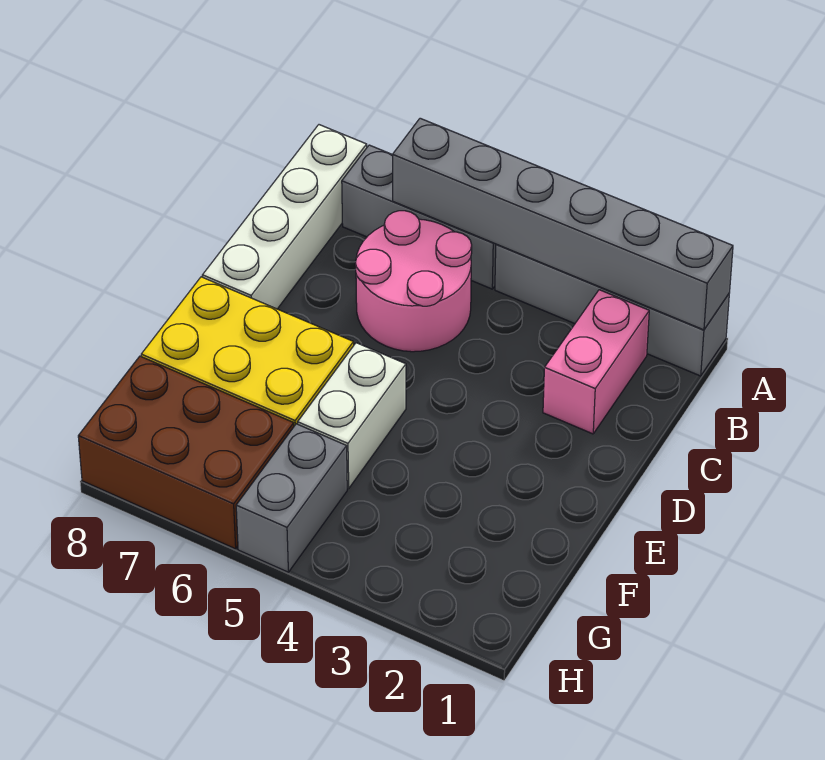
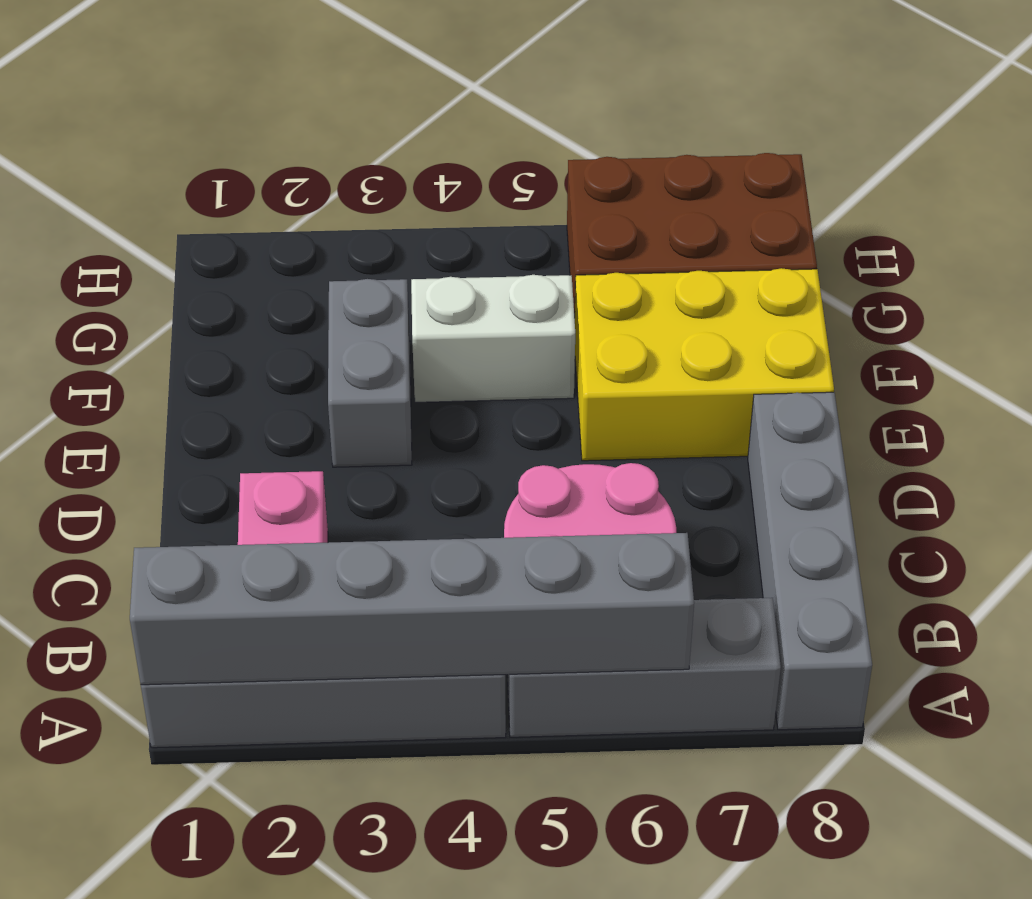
white brick A8:D8 level 1 -> grey brick A8:D8 level 1
white brick E5:F5 level 1 -> white brick F4:F5 level 1
grey brick G5:H5 level 1 -> grey brick E3:F3 level 1

